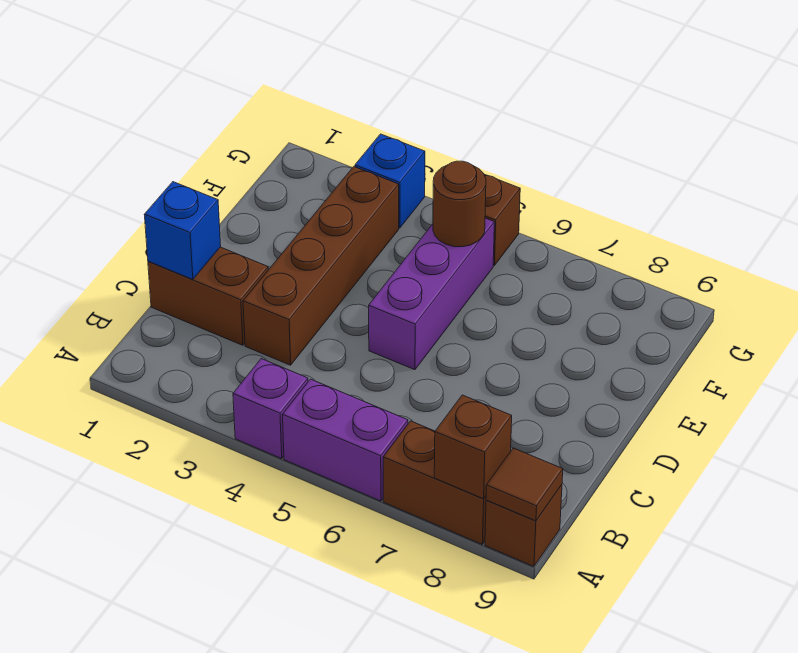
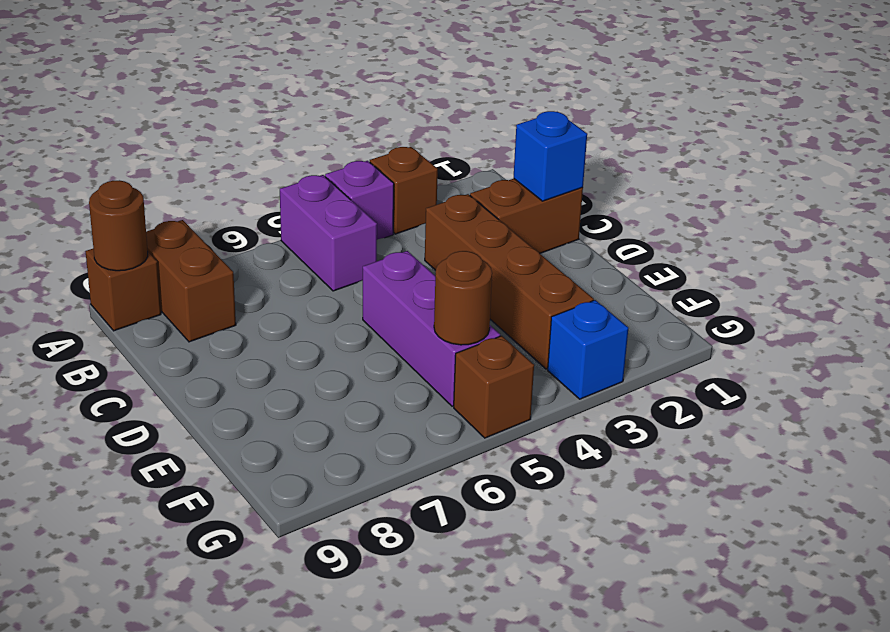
purple brick A5:A6 level 1 -> purple brick A5:B5 level 1
brown brick A7:A8 level 1 -> brown brick A8:B8 level 1
brown brick A8 level 2 -> brown brick A3 level 1
brown tile A9 level 2 -> brown round brick A9 level 2

